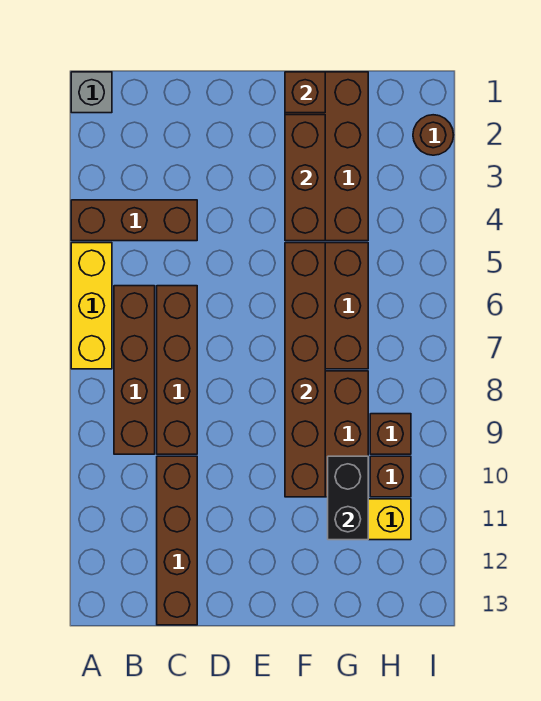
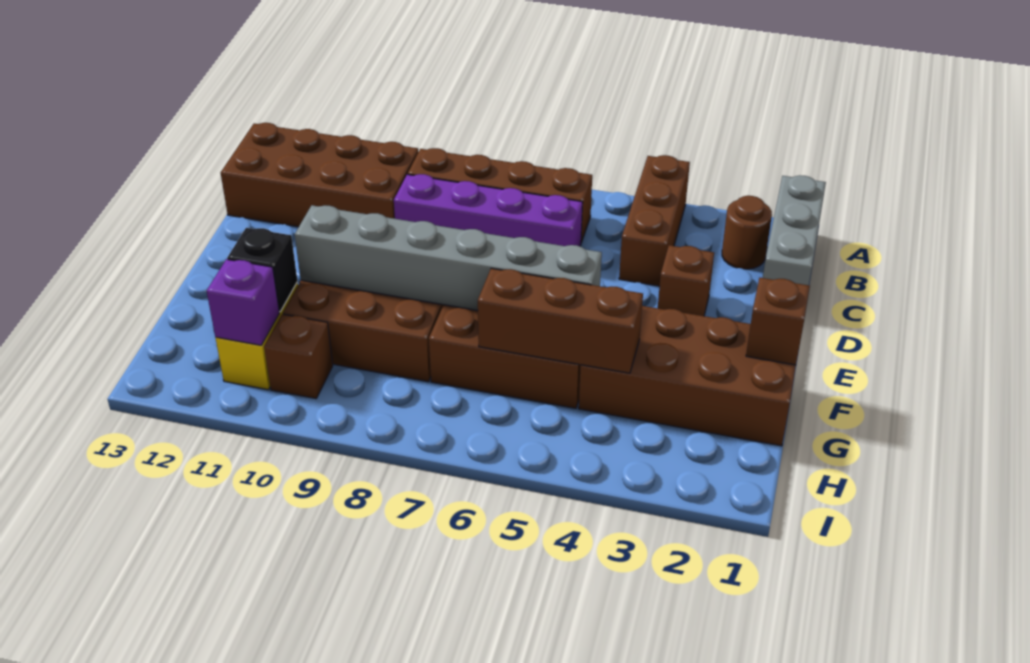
grey brick A1 level 1 -> grey brick A1:C1 level 1
yellow brick A5:A7 level 1 -> none
brown brick C6:C9 level 1 -> purple brick C6:C9 level 1
brown brick C10:C13 level 1 -> brown brick B10:C13 level 1
brown brick F2:F4 level 2 -> brown brick G4:G6 level 2
brown brick F5:F10 level 2 -> grey brick F5:F10 level 2
black brick G10:G11 level 2 -> black brick G11 level 2
brown brick H9 level 1 -> brown brick D3 level 1
none -> purple brick H11 level 2
brown round brick I2 level 1 -> brown round brick B2 level 1

